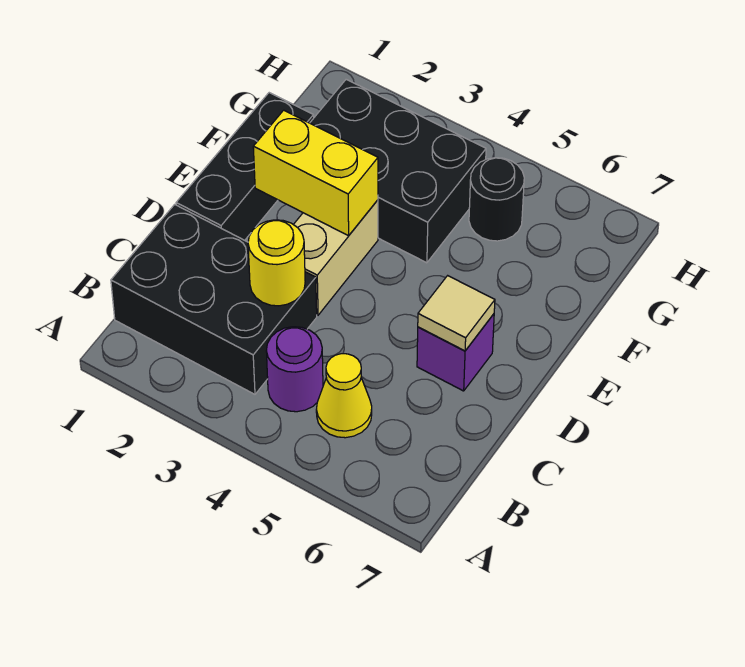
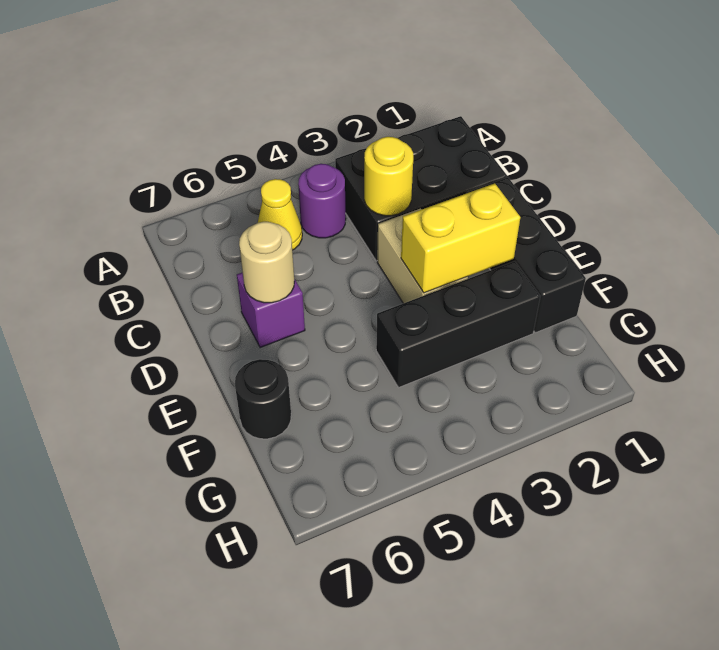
tan tile D6 level 2 -> tan round brick D6 level 2
black brick F2:G4 level 1 -> black brick F2:F4 level 1
black round brick G5 level 1 -> black round brick F7 level 1

